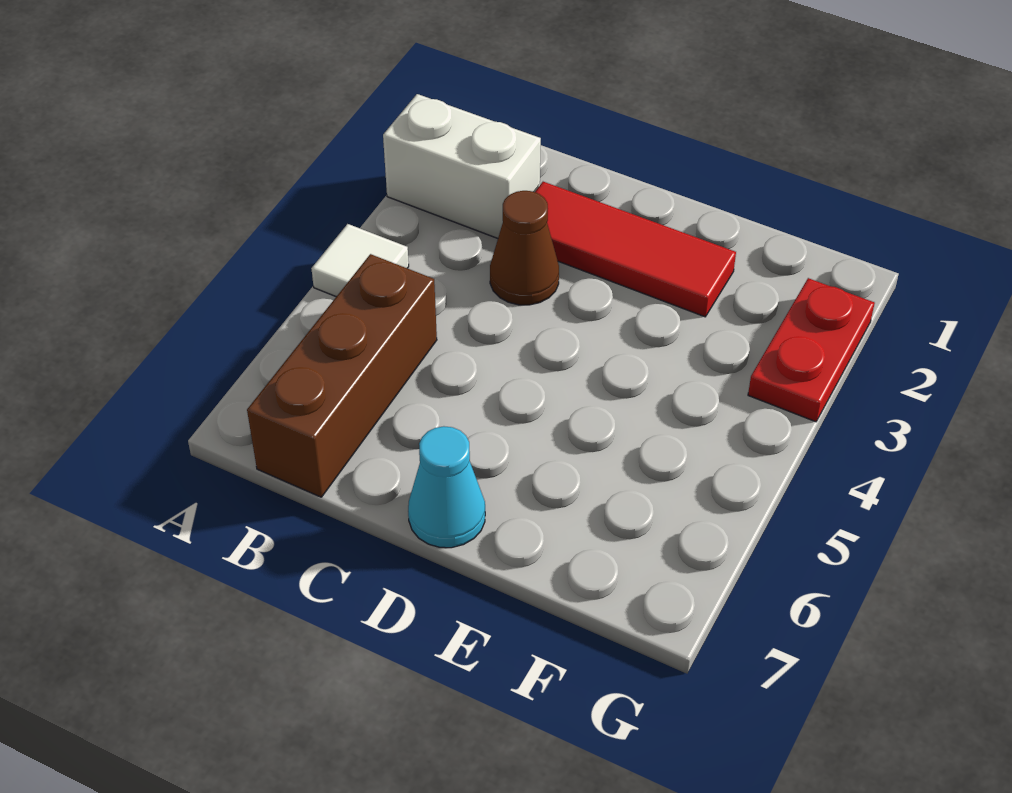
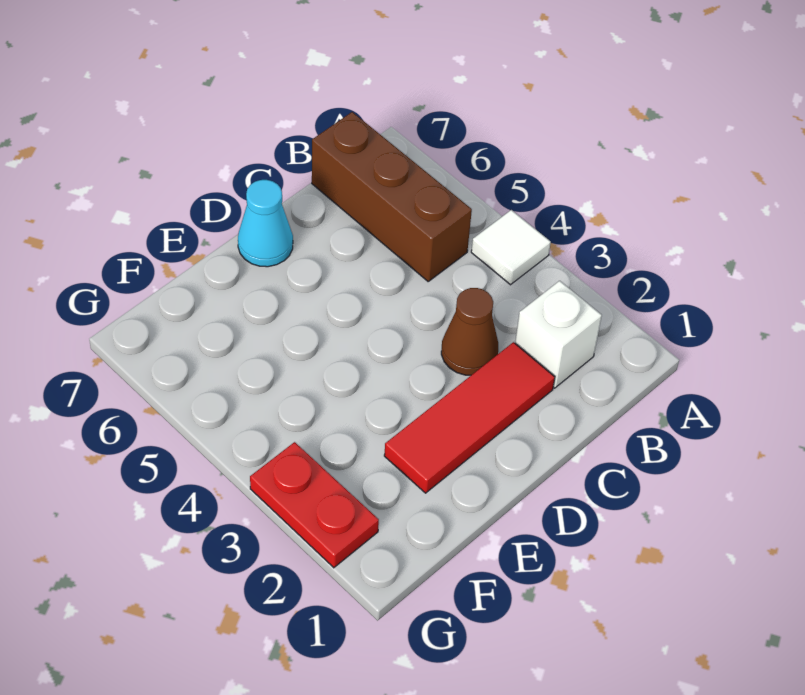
white brick A2:B2 level 1 -> white brick B2 level 1

